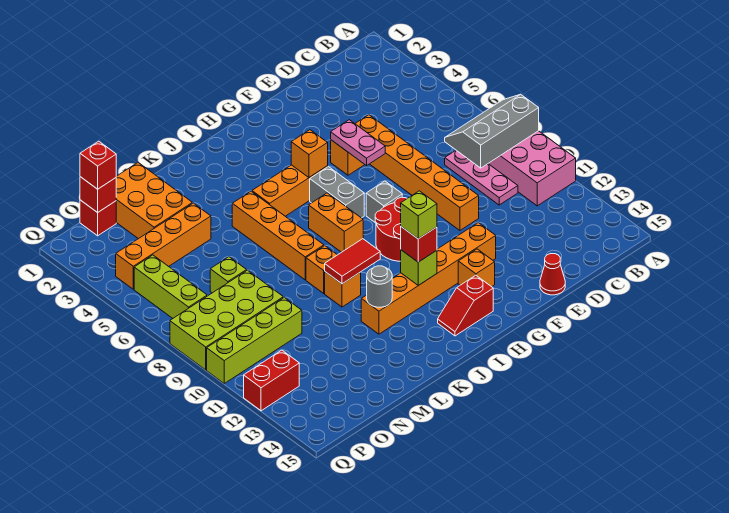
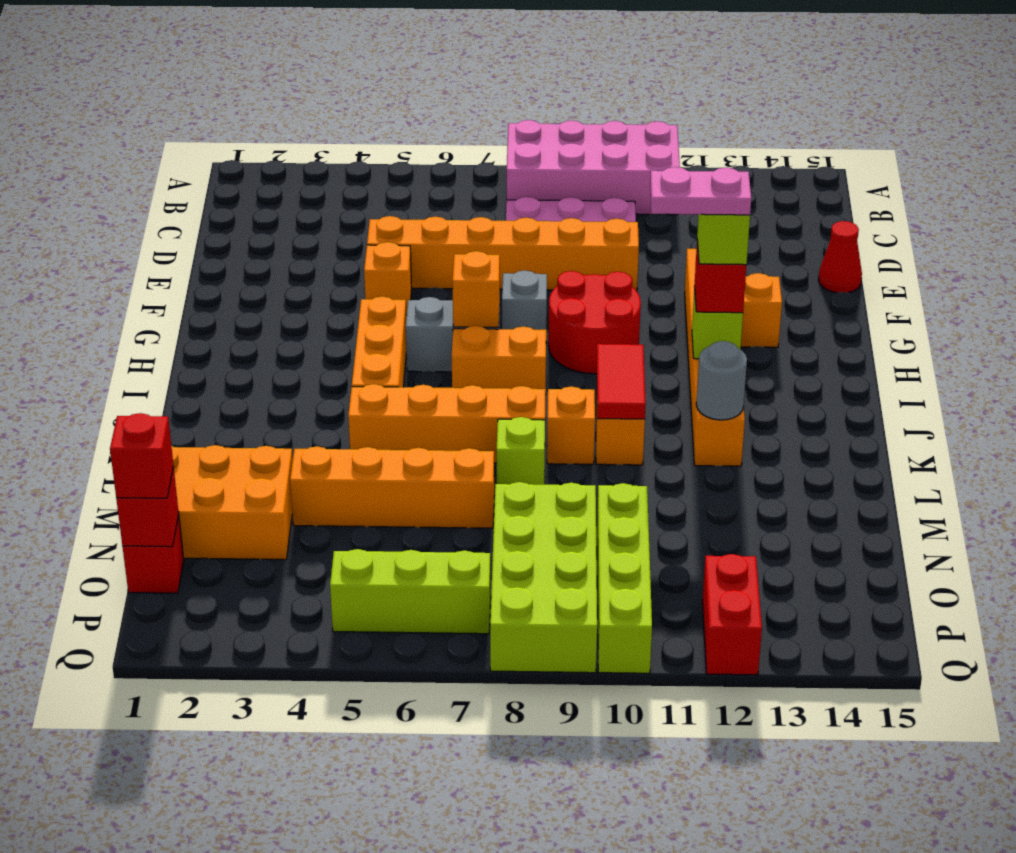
grey slope A8:C9 level 2 top 9 -> none
pink plate F5:F6 level 2 -> pink plate I11:I12 level 5
orange brick H5 level 2 -> orange brick H7 level 2
red slope H14:I14 level 1 top H -> none
orange brick M4:P4 level 1 -> orange brick M4:M7 level 1
lime brick N7 level 1 -> lime brick L8 level 1

